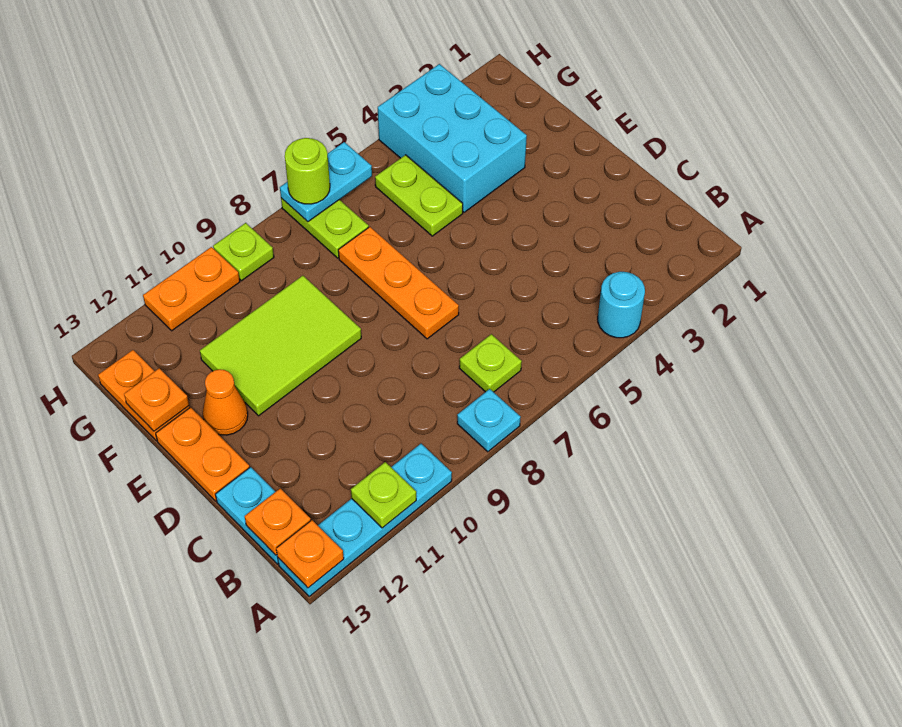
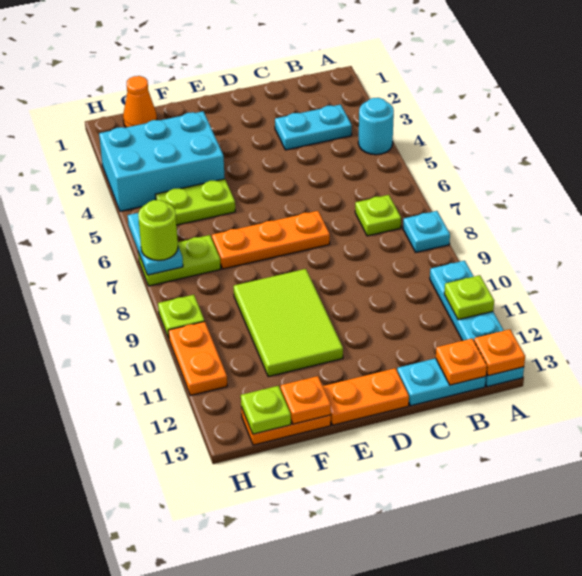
none -> cyan plate B3:C3 level 1
orange cone E12 level 1 -> orange cone G1 level 1
none -> lime plate G13 level 2

